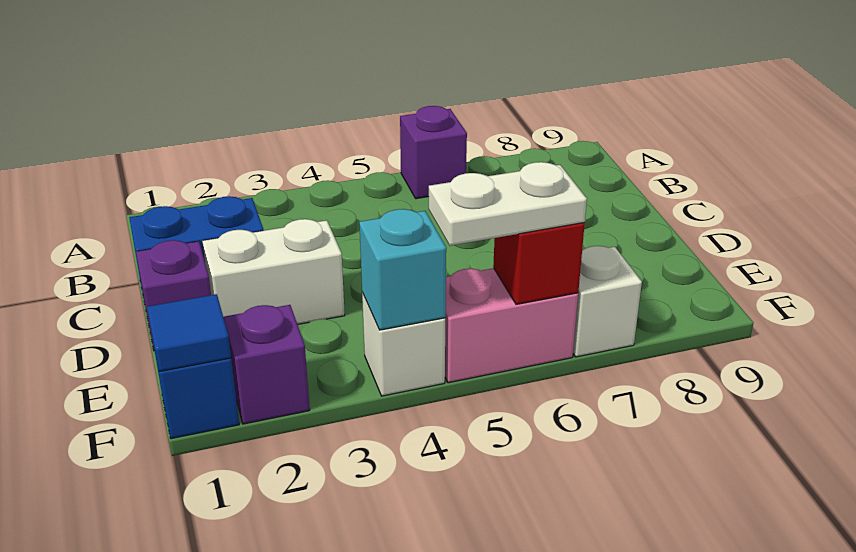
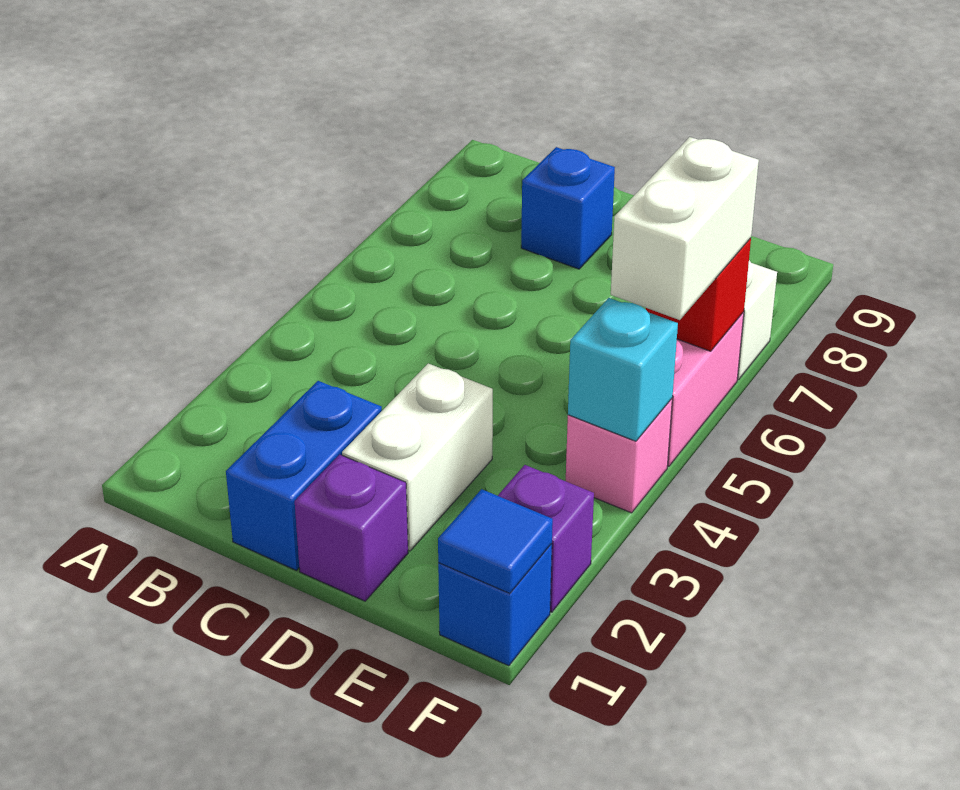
purple brick A6 level 1 -> none
none -> blue brick C8 level 1
white brick F4 level 1 -> pink brick F4 level 1
white plate F5:F6 level 3 -> white brick F5:F6 level 3

